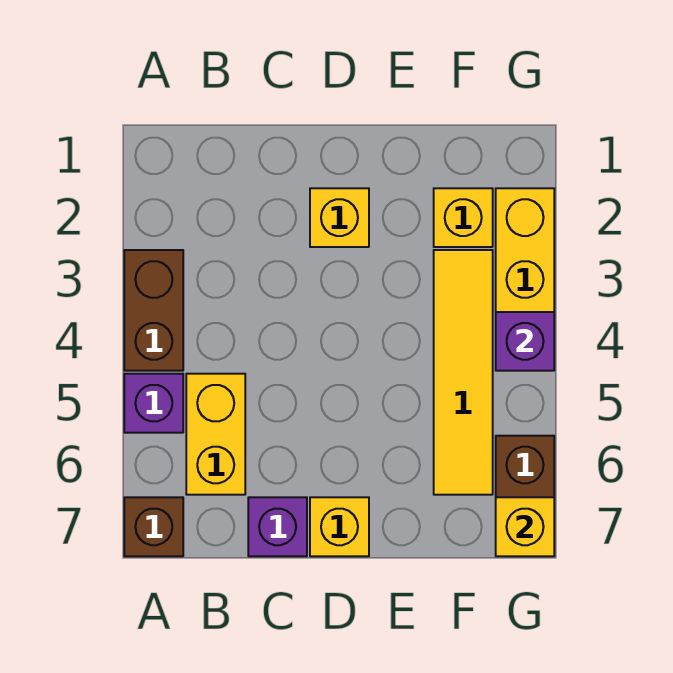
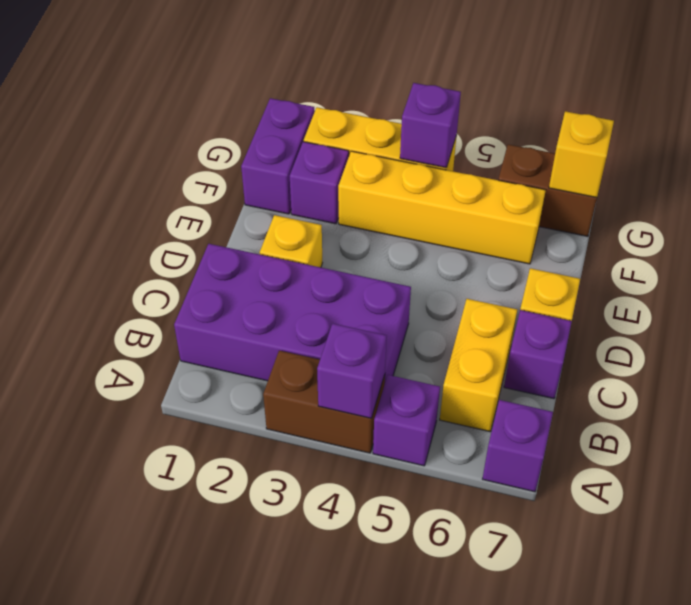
none -> purple brick A4 level 2
brown brick A7 level 1 -> purple brick A7 level 1
none -> purple brick B1:C4 level 1
yellow brick B5:B6 level 1 -> yellow brick B6:C6 level 1
none -> purple brick F1:G1 level 1
yellow brick F2 level 1 -> purple brick F2 level 1
yellow tile F3:F6 level 1 -> yellow brick F3:F6 level 1

